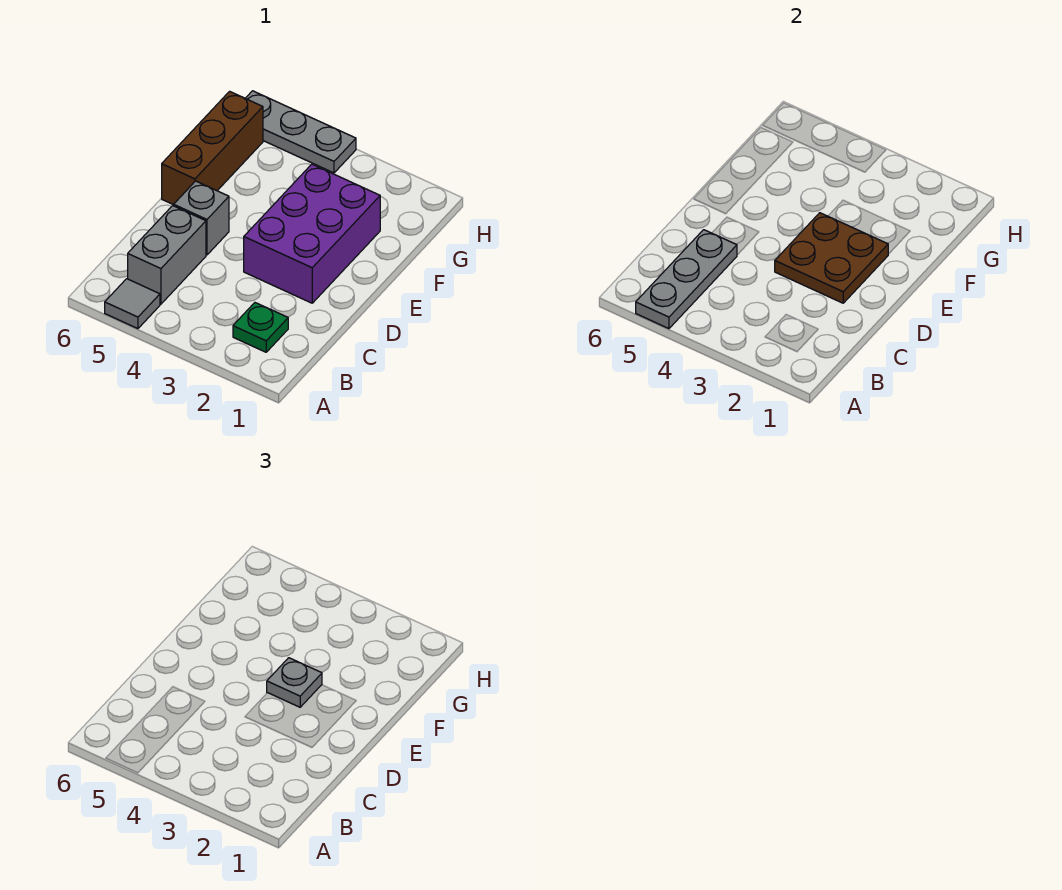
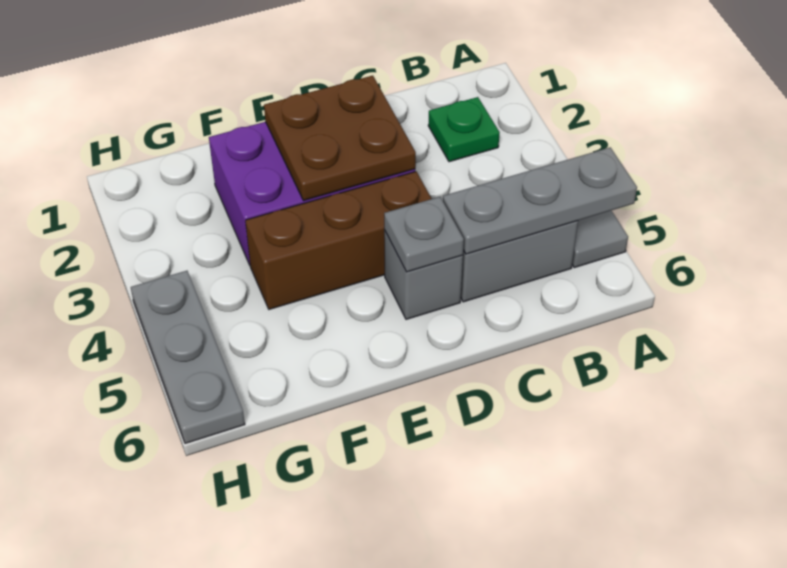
grey plate E3 level 3 -> grey plate D5 level 2
brown brick E6:G6 level 1 -> brown brick D4:F4 level 1

